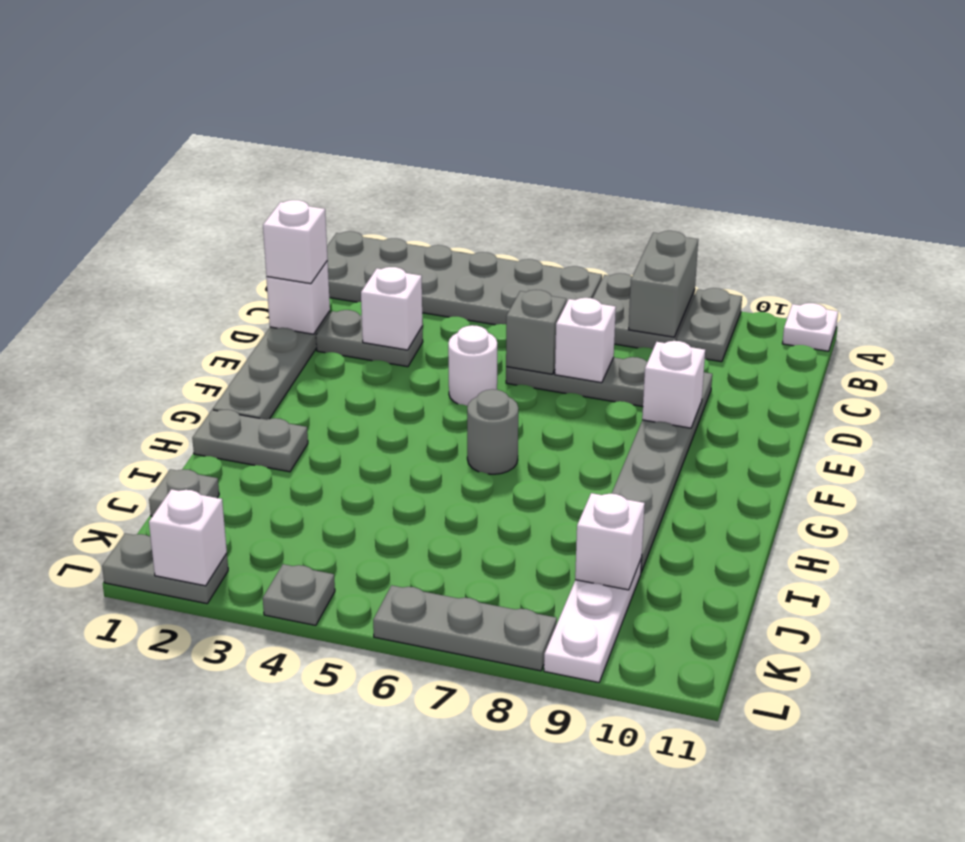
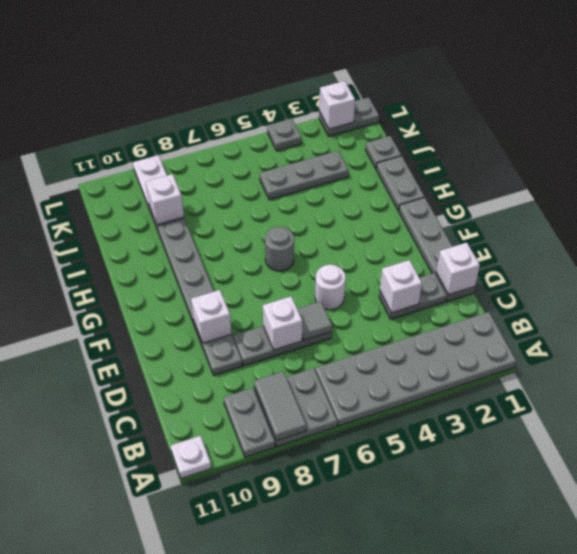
grey brick A8:B8 level 2 -> grey tile A8:B8 level 2
white brick D1 level 3 -> none
grey brick D6 level 2 -> grey tile D6 level 2
grey plate H1:H2 level 1 -> grey plate H1:I1 level 1
grey plate L6:L8 level 1 -> grey plate J3:J5 level 1

